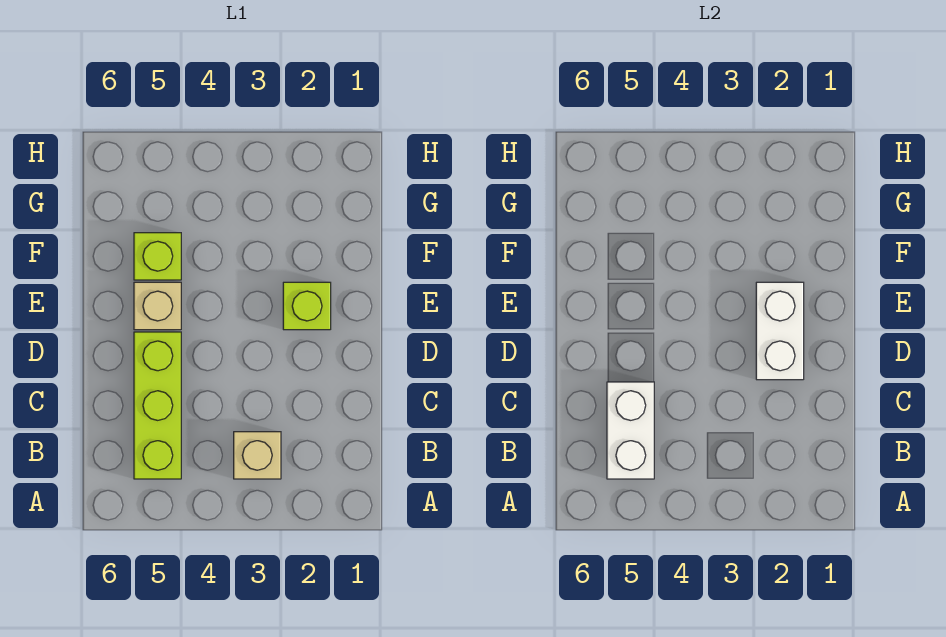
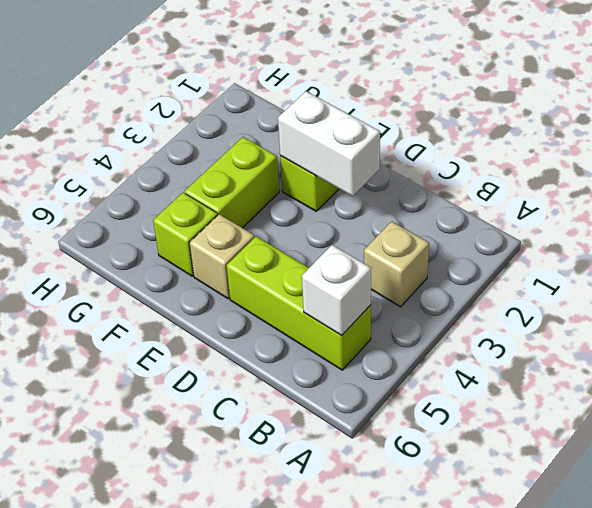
white brick B5:C5 level 2 -> white brick B5 level 2
none -> lime brick F3:F4 level 1

